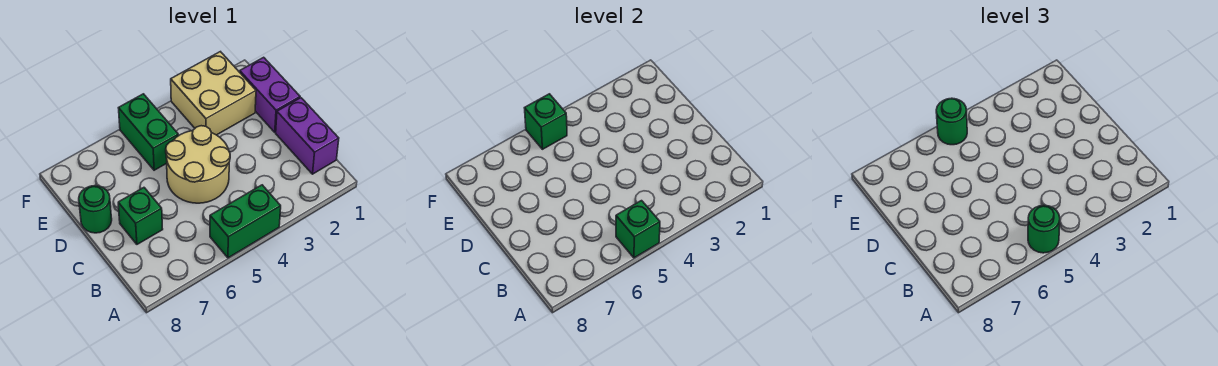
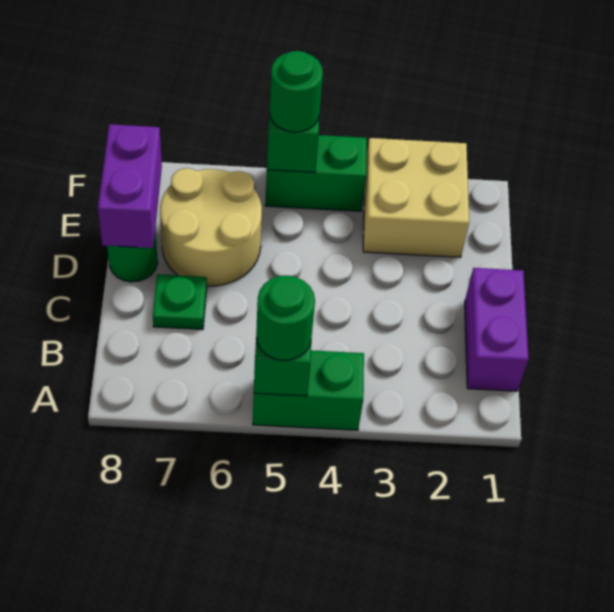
tan round brick C4:D5 level 1 -> tan round brick D6:E7 level 1
green brick C7 level 1 -> green plate C7 level 1
purple brick D1:E1 level 1 -> purple brick D8:E8 level 2
green brick E5:F5 level 1 -> green brick F4:F5 level 1

